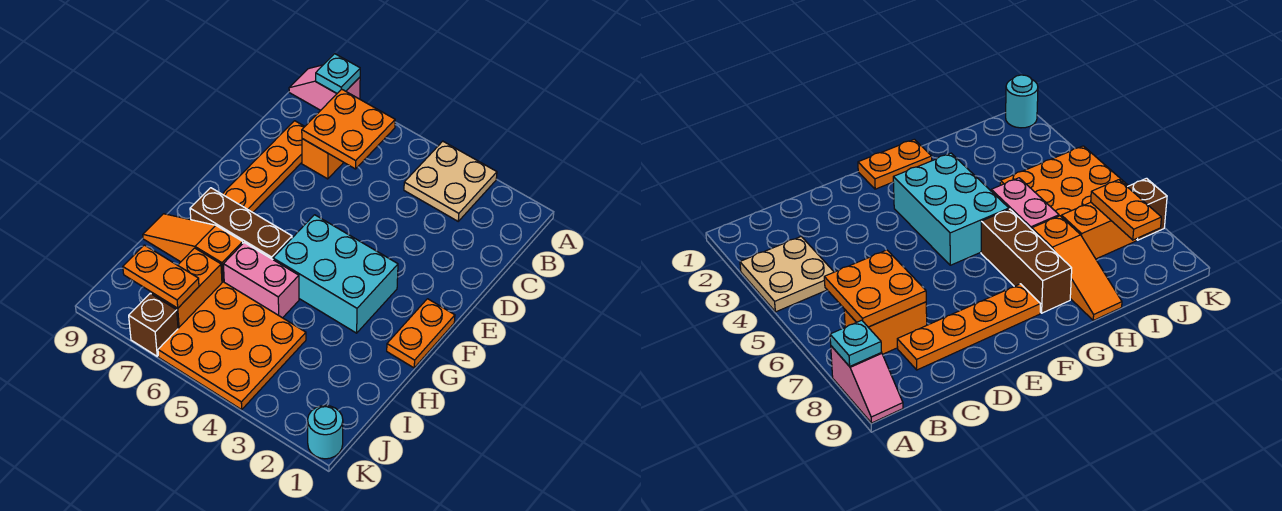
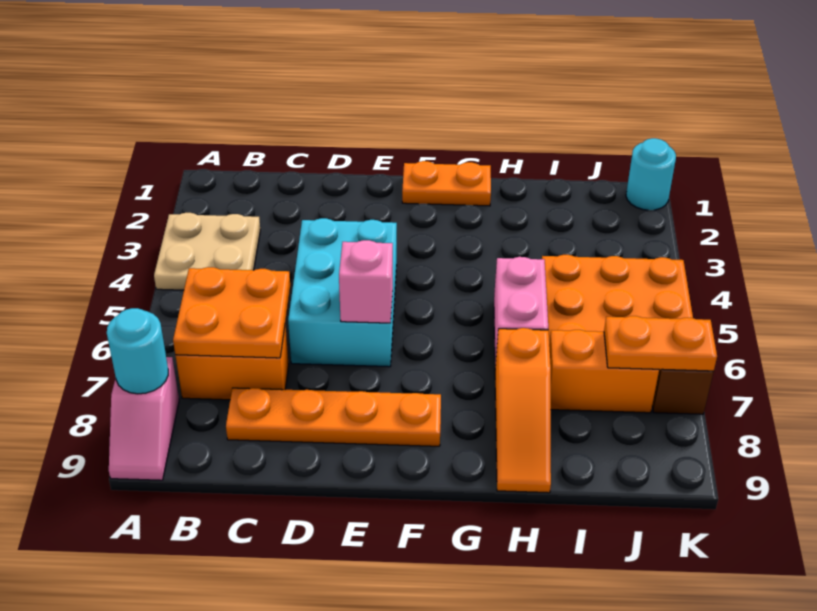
cyan plate A8 level 2 -> cyan round brick A8 level 2
none -> pink brick E6 level 2
cyan brick F3:G5 level 1 -> cyan brick D4:E6 level 1
brown brick G6:G8 level 1 -> none
orange plate J7:J8 level 2 -> orange plate J7:K7 level 2

